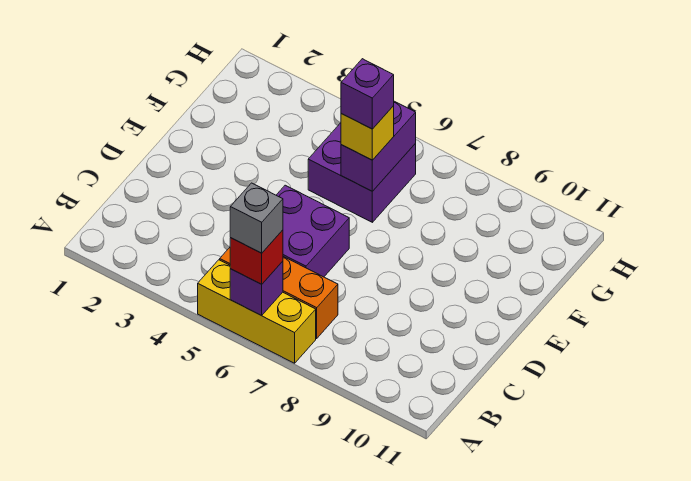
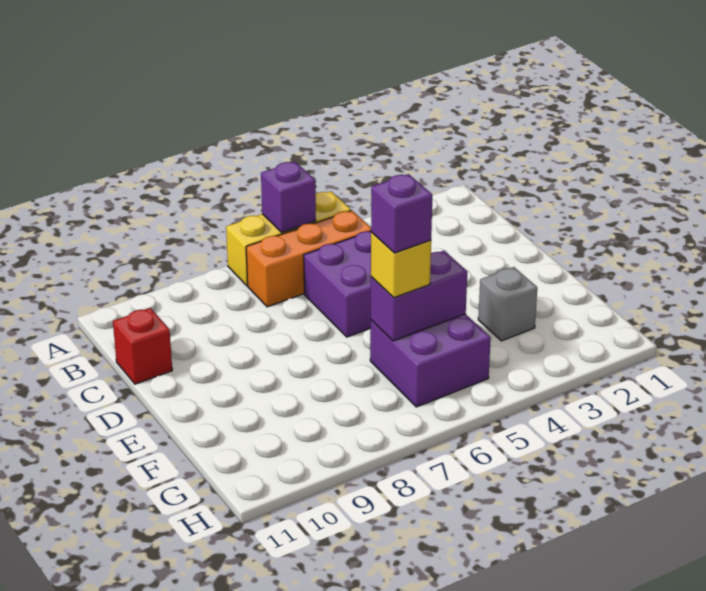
red brick A6 level 3 -> red brick C11 level 1
grey brick A6 level 4 -> grey brick F3 level 1
purple brick F6:G6 level 2 -> purple brick F5:F6 level 2

